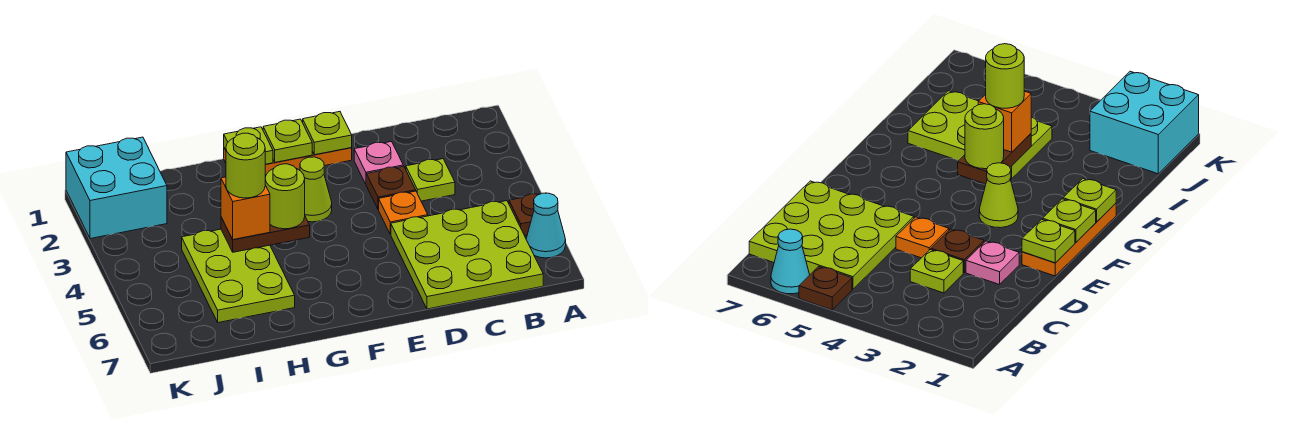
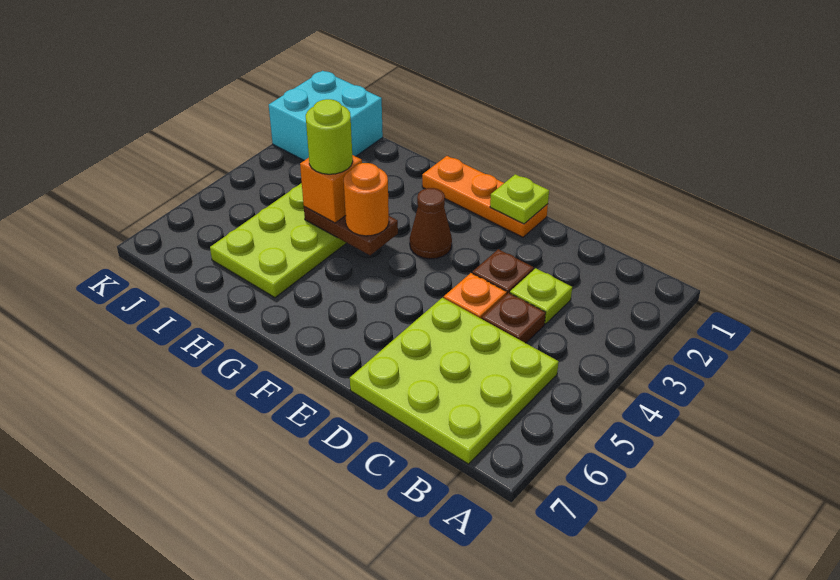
brown plate A5 level 1 -> brown plate C4 level 1
cyan cone A6 level 1 -> none
pink plate D2 level 1 -> none
lime plate F1 level 2 -> none
lime cone F3 level 1 -> brown cone F3 level 1
lime plate G1 level 2 -> none
lime round brick G4 level 3 -> orange round brick G4 level 3

